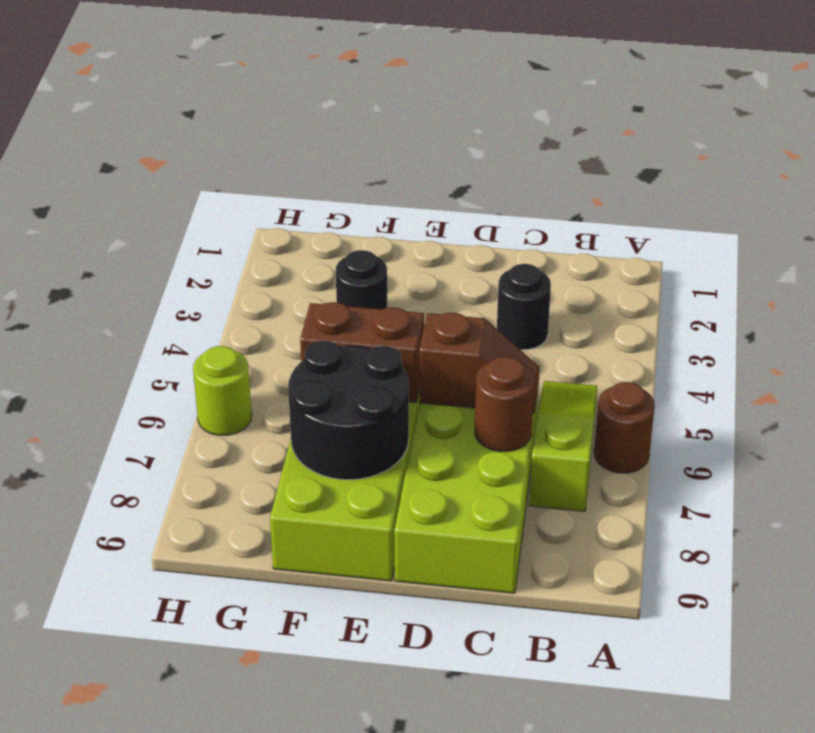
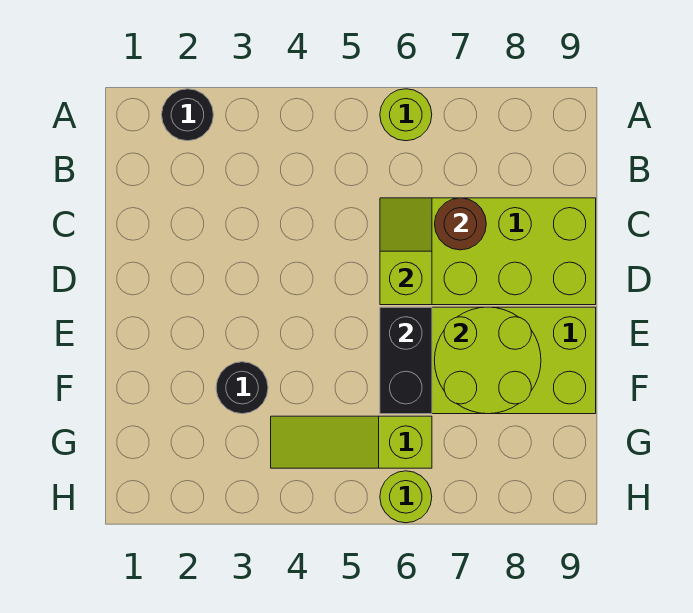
brown round brick A6 level 1 -> lime round brick A6 level 1
lime slope B5:B7 level 1 top 7 -> lime slope G4:G6 level 1 top 6
black round brick C3 level 1 -> black round brick A2 level 1
brown slope C6:D6 level 2 top D -> lime slope C6:D6 level 2 top D
brown brick E6:F6 level 2 -> black brick E6:F6 level 2
black round brick E7:F8 level 2 -> lime round brick E7:F8 level 2

